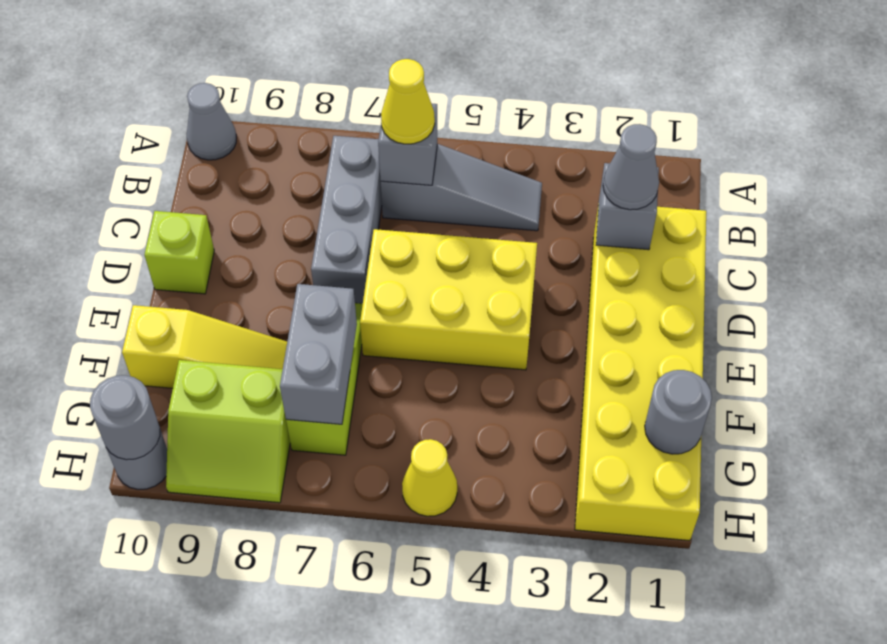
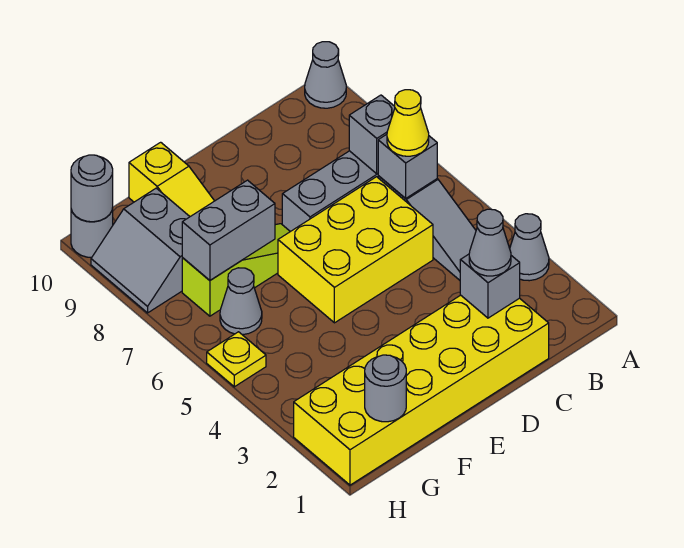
none -> grey cone A3 level 1
none -> grey brick B7 level 2
yellow brick D4:E6 level 1 -> yellow brick C5:E6 level 1
lime brick D10 level 1 -> none
none -> grey cone G6 level 1
lime slope G8:H9 level 1 top G -> grey slope G8:H9 level 1 top G
yellow cone H5 level 1 -> yellow plate H5 level 1

